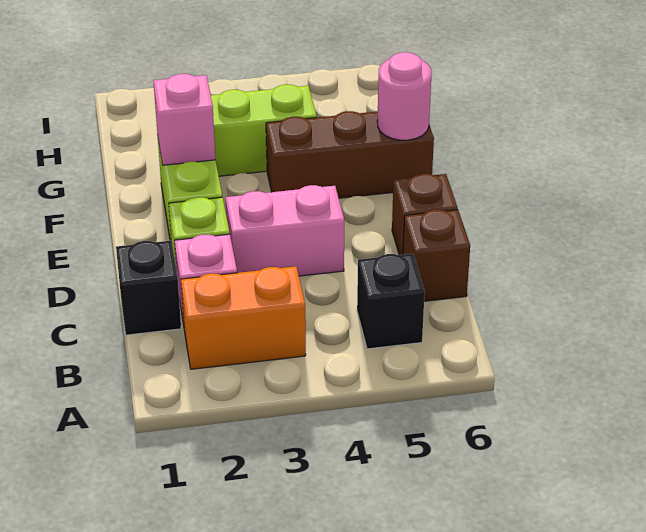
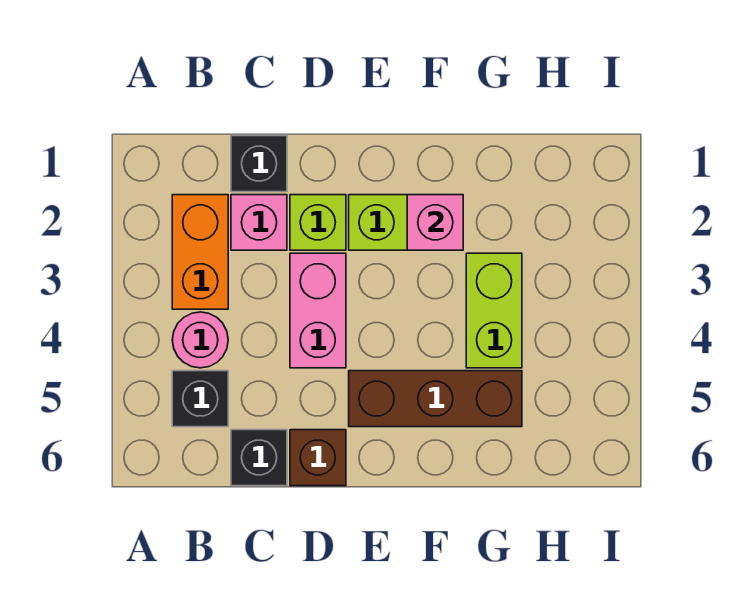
brown brick C6 level 1 -> black brick C6 level 1
brown brick F4:F6 level 1 -> brown brick E5:G5 level 1
pink round brick F6 level 2 -> pink round brick B4 level 1

